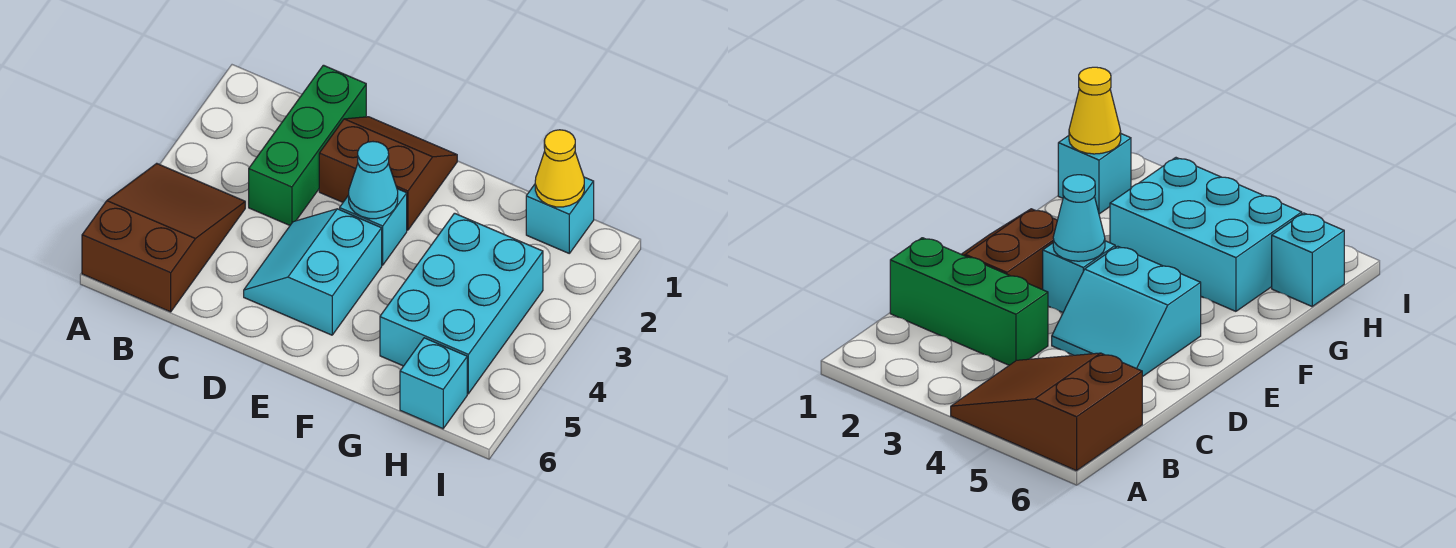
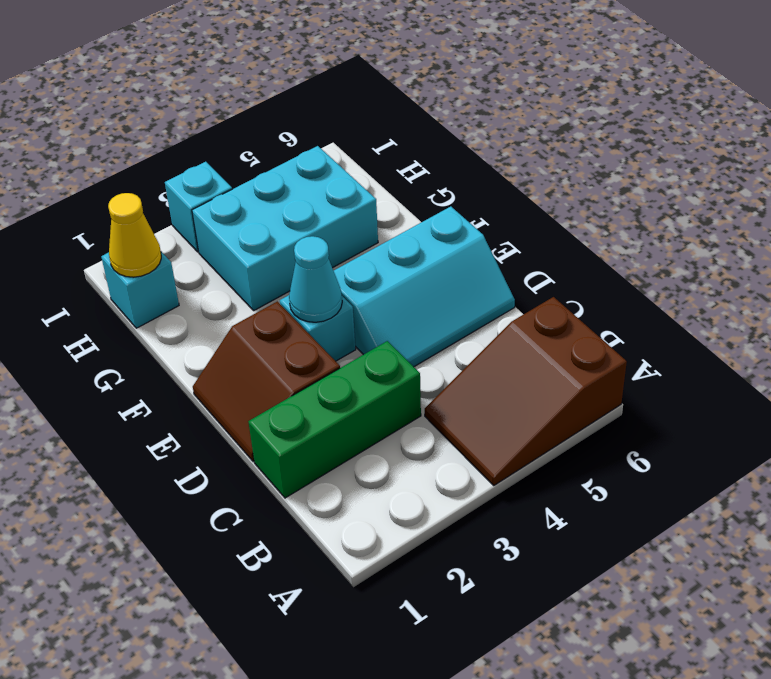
cyan slope D4:E5 level 1 top E -> cyan slope D4:E6 level 1 top E
cyan brick H6 level 1 -> cyan brick I3 level 1

